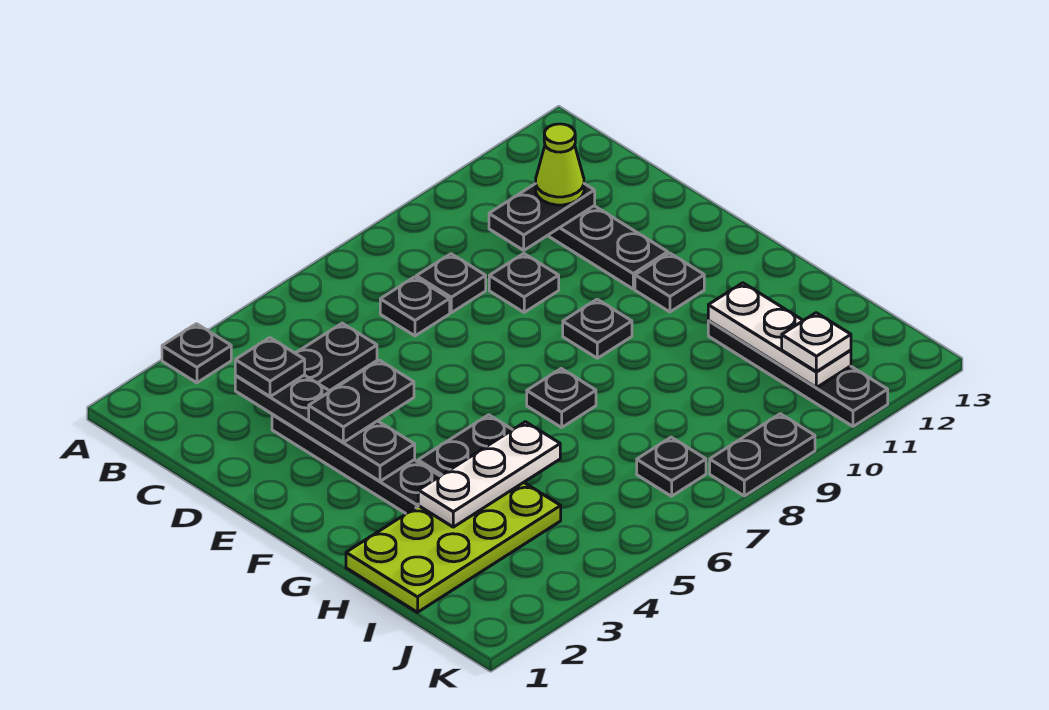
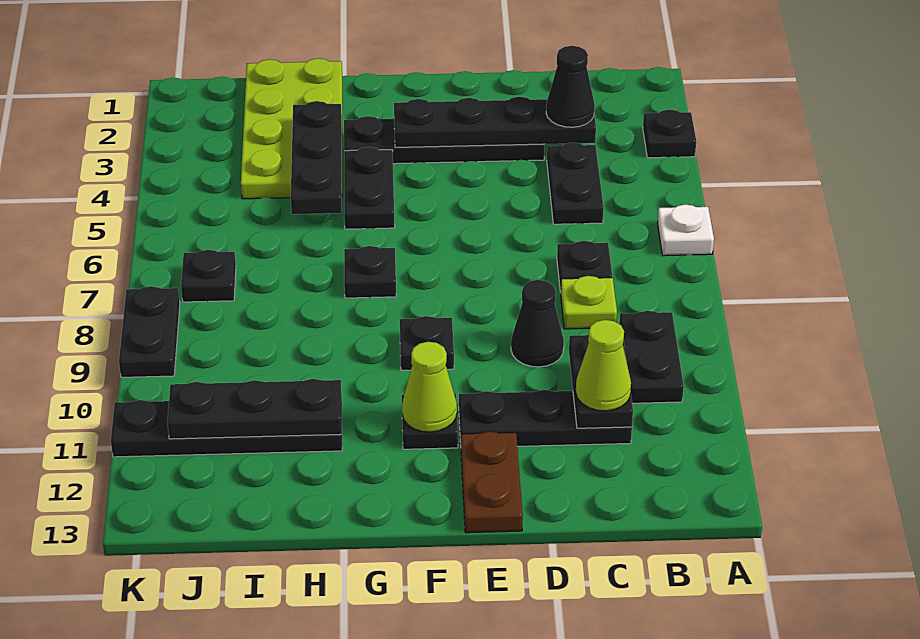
black plate C3 level 3 -> black cone C3 level 3
black plate C8 level 1 -> lime plate C8 level 1
black plate D9 level 1 -> black cone D9 level 1
black plate E3:E4 level 3 -> black plate B9:B10 level 1
none -> brown plate E12:E13 level 1
none -> lime cone F11 level 2
white plate H3:H5 level 2 -> black plate H3:H5 level 2
white plate H11:J11 level 2 -> black plate H11:J11 level 2
white plate J11 level 3 -> white plate A6 level 1

